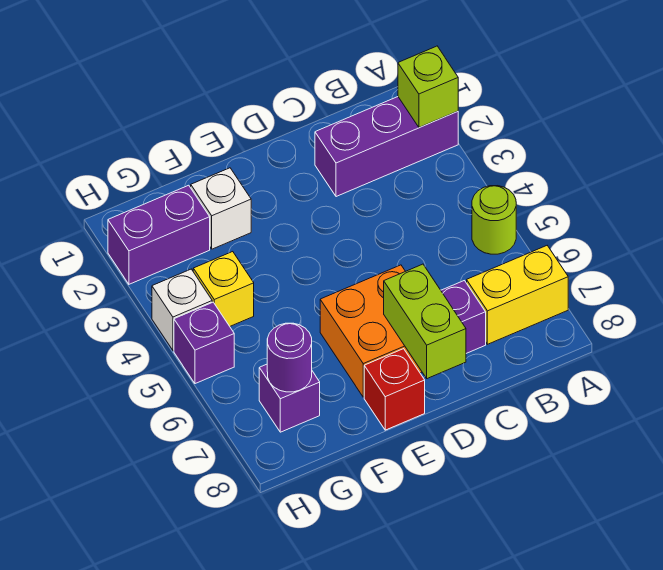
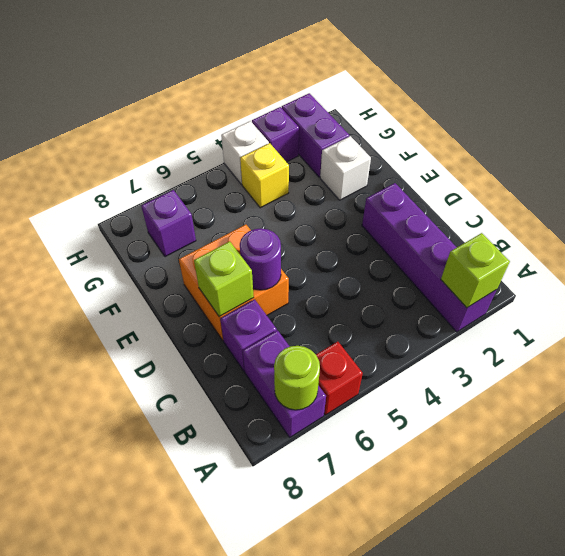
purple brick A2:C2 level 1 -> purple brick A2:D2 level 1
lime round brick A5 level 1 -> lime round brick A7 level 2
yellow brick A7:B7 level 1 -> purple brick A7:B7 level 1
lime brick D7:D8 level 2 -> lime brick D7 level 2
red brick E8 level 1 -> red brick A6 level 1
purple round brick G7 level 2 -> purple round brick D6 level 2
purple brick H5 level 1 -> purple brick H3 level 1

